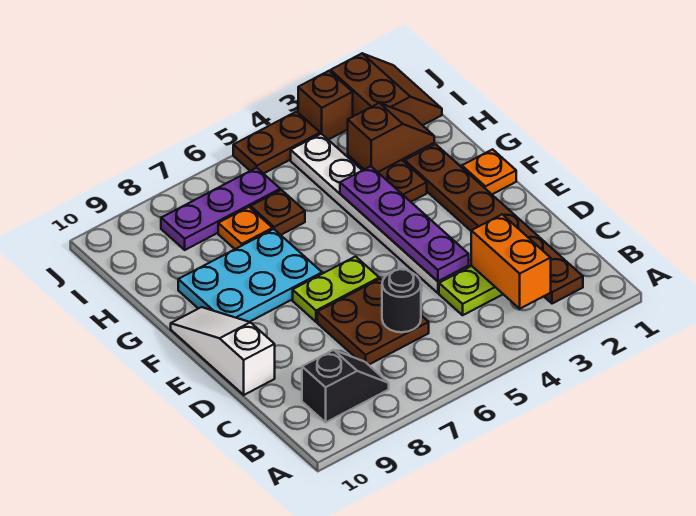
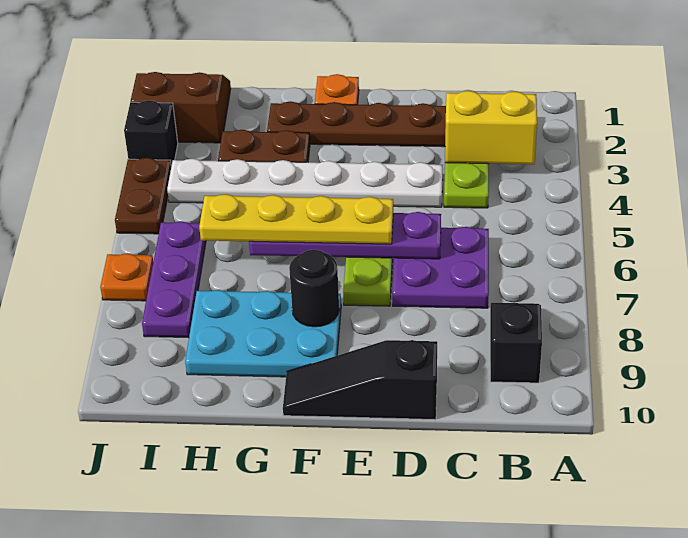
orange brick B3:C3 level 2 -> yellow brick B3:C3 level 2
brown plate C6:D7 level 1 -> purple plate C6:D7 level 1
black round brick C6 level 2 -> black round brick F8 level 2
purple plate D4:G4 level 2 -> purple plate D6:G6 level 2
white slope D10:F10 level 1 top D -> black slope D10:F10 level 1 top D
none -> yellow plate E6:H6 level 3
cyan plate F7:G9 level 1 -> cyan plate F8:H9 level 1
brown slope H2:H3 level 2 top 3 -> none
brown plate H6 level 1 -> none
orange plate H7 level 1 -> orange plate J7 level 1
brown brick J3 level 1 -> black brick J3 level 1

